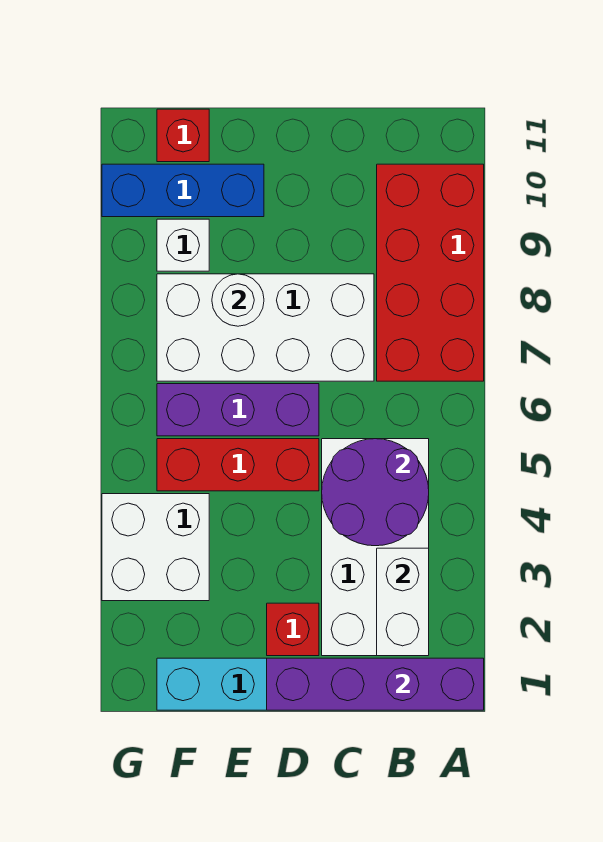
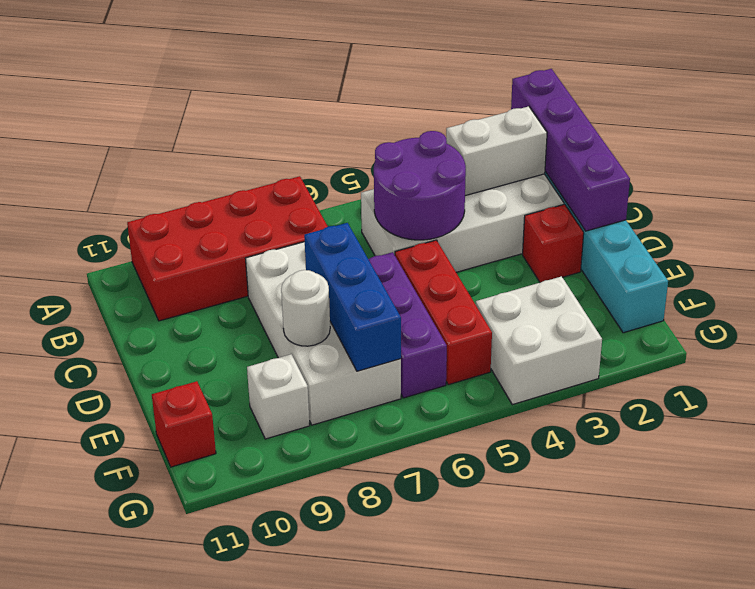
blue brick E10:G10 level 1 -> blue brick D7:F7 level 2

